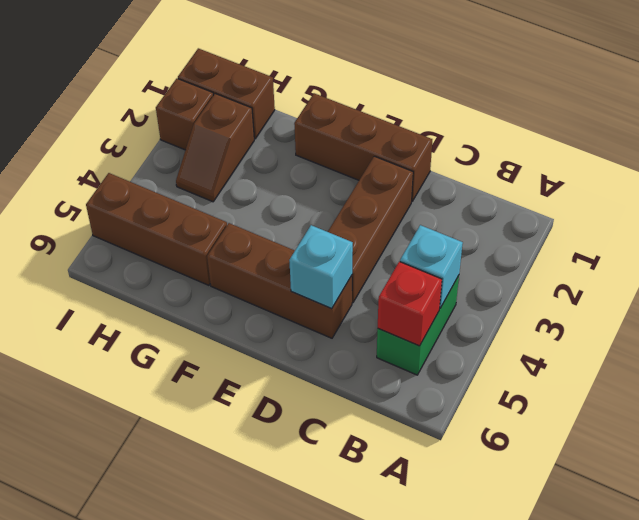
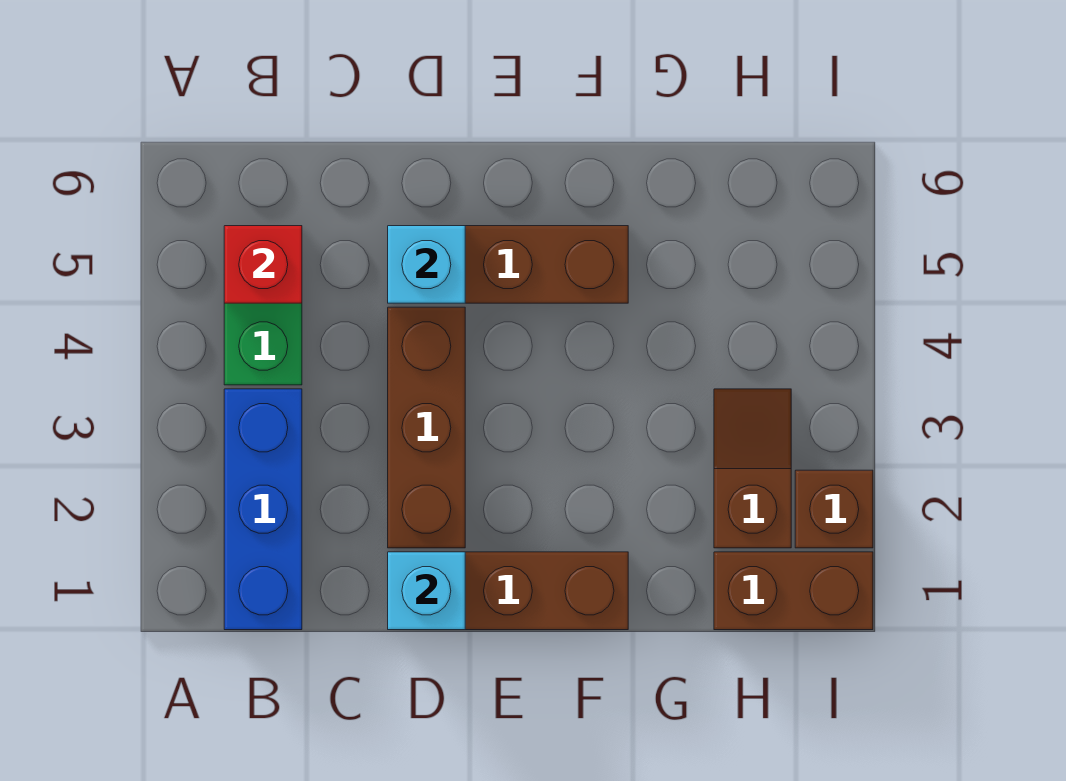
none -> blue brick B1:B3 level 1
cyan brick B4 level 2 -> cyan brick D1 level 2
brown brick G5:I5 level 1 -> none

